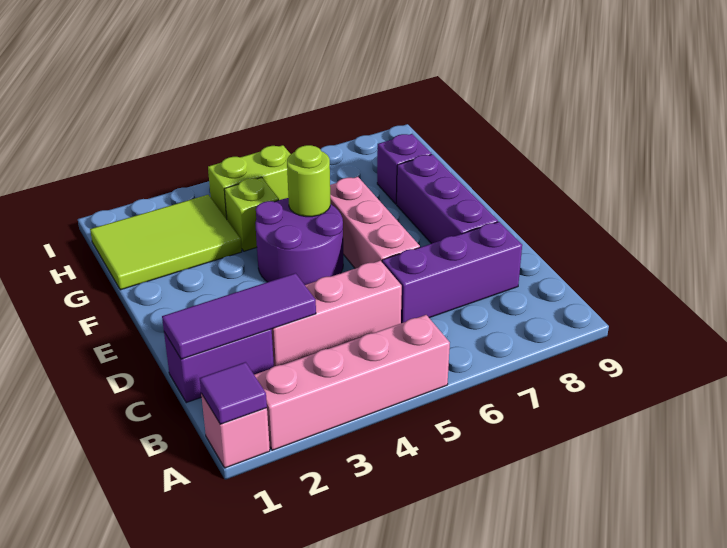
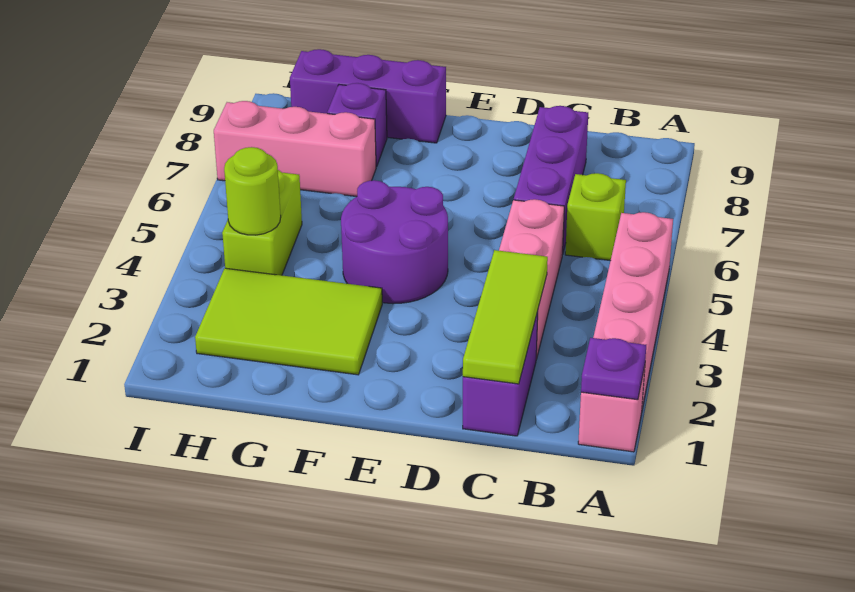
purple tile A1 level 2 -> purple plate A1 level 2
purple tile C1:C3 level 2 -> lime tile C1:C3 level 2
pink brick D6:F6 level 1 -> pink brick G7:I7 level 1
purple brick D8:F8 level 1 -> purple brick F9:H9 level 1
lime round brick F5 level 2 -> lime round brick H4 level 2
lime tile G1:H3 level 1 -> lime tile F2:H3 level 1
lime brick G4 level 1 -> lime brick B6 level 1

